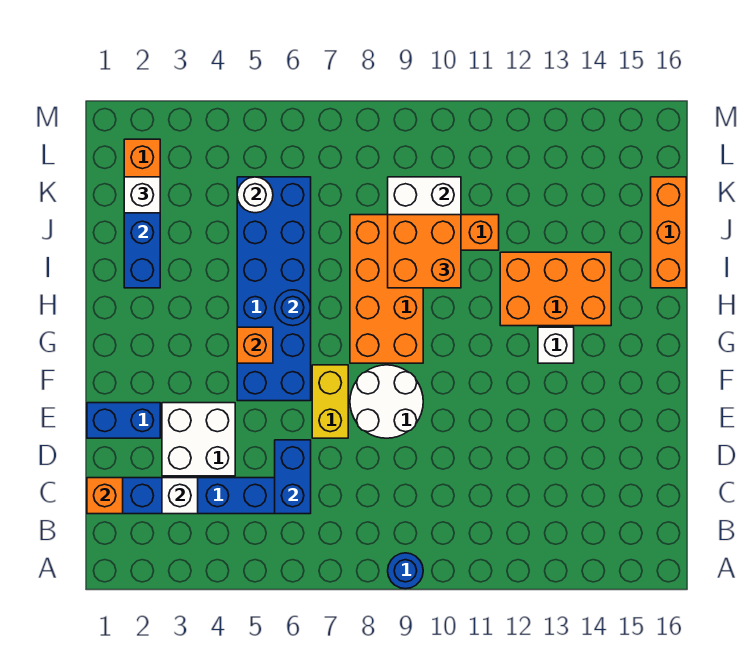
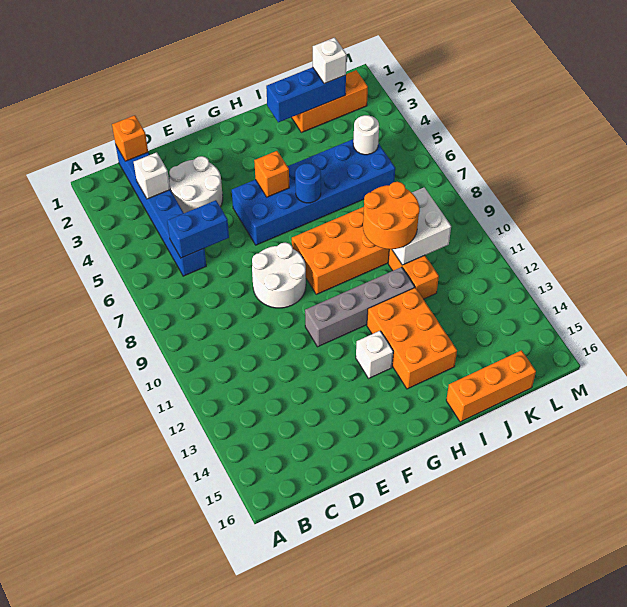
blue round brick A9 level 1 -> none
white brick D3:E4 level 1 -> white round brick D3:E4 level 1
blue brick E1:E2 level 1 -> none
yellow brick E7:F7 level 1 -> none
none -> grey brick F11:I11 level 1
orange brick I9:J10 level 3 -> orange round brick I9:J10 level 3

